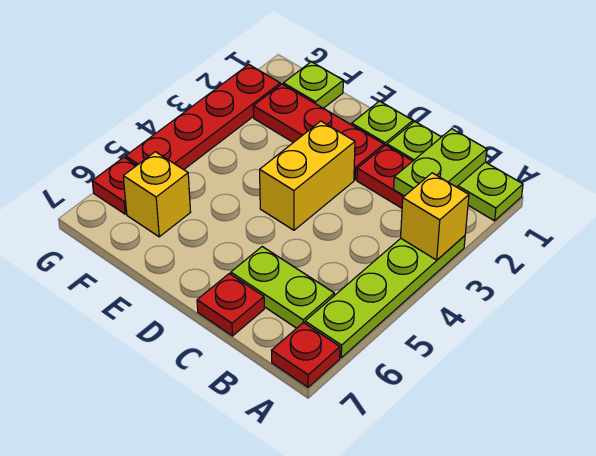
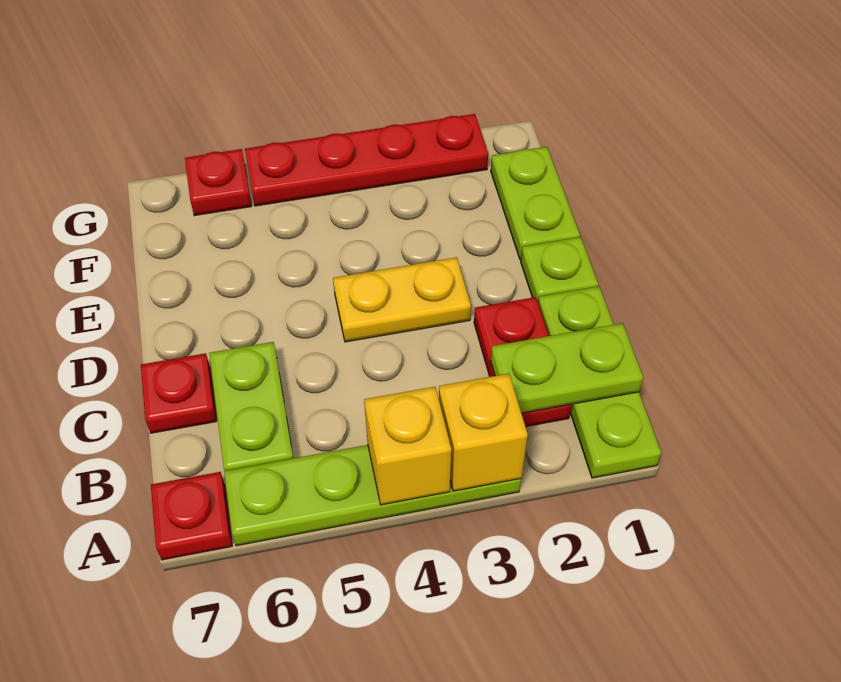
red plate D2:F2 level 1 -> none
yellow brick D3:D4 level 1 -> yellow plate D3:D4 level 1
lime plate F1 level 1 -> lime plate E1:F1 level 1
yellow brick F6 level 1 -> yellow brick A4 level 2

